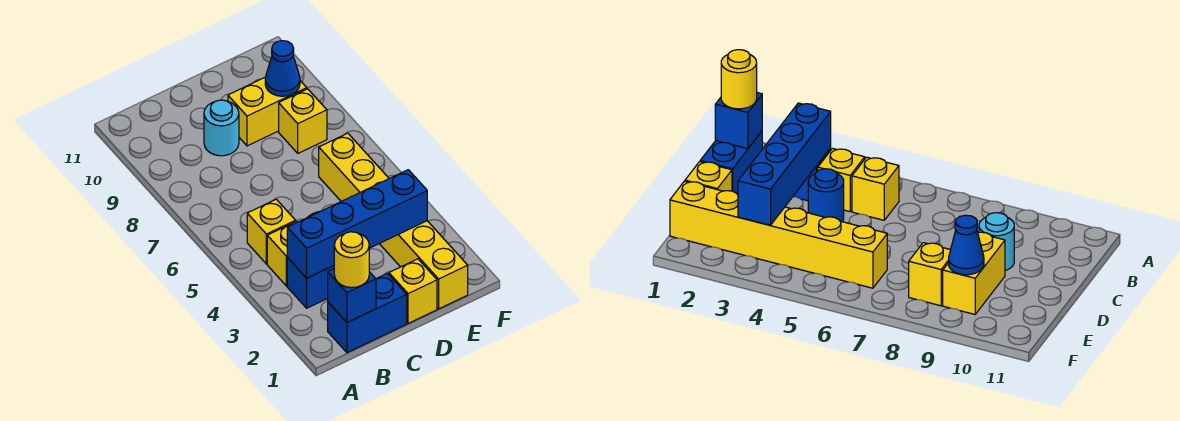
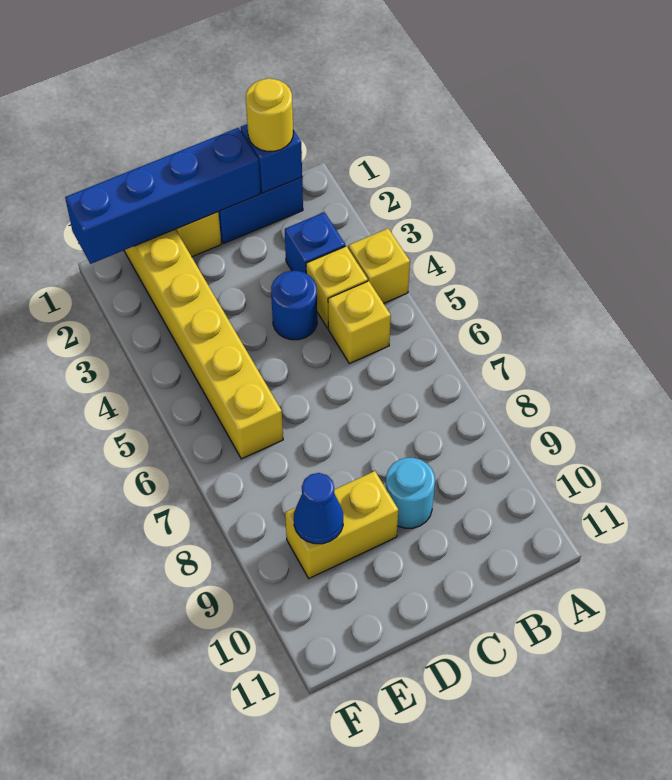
blue brick B3:E3 level 2 -> blue brick C1:F1 level 2
yellow brick E8 level 1 -> yellow brick A4 level 1

